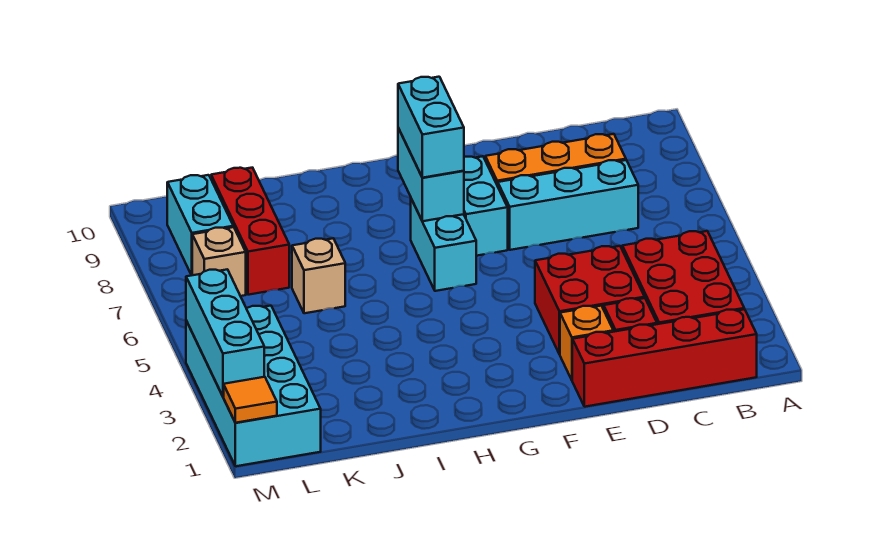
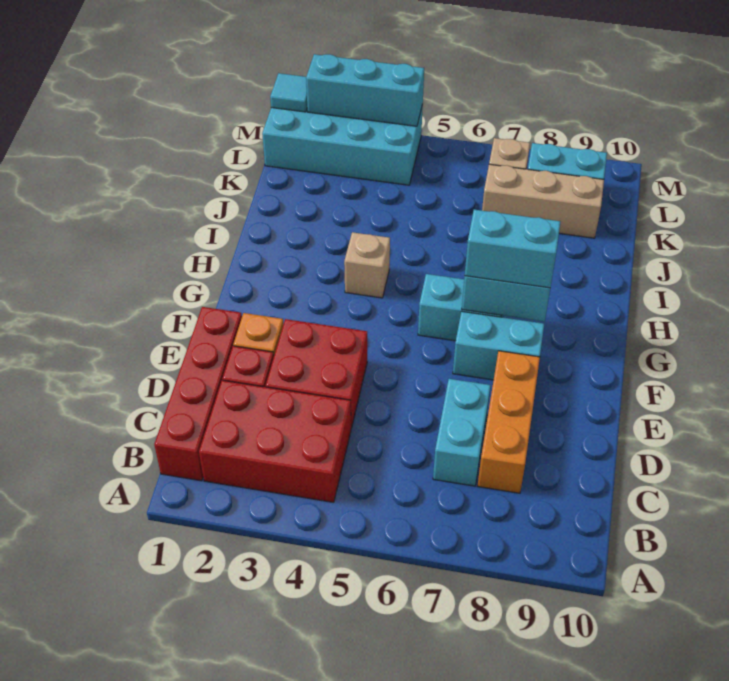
cyan brick C7:E7 level 1 -> cyan brick C7:D7 level 1
tan brick J6 level 1 -> tan brick H4 level 1
red brick K7:K9 level 1 -> tan brick K7:K9 level 1
orange tile M1 level 2 -> cyan tile M1 level 2

